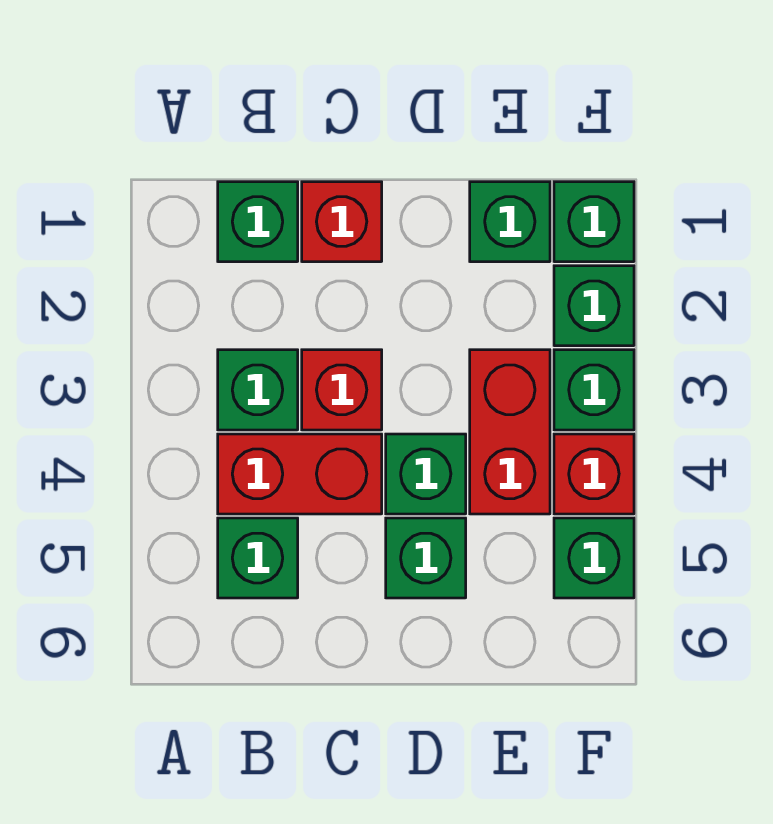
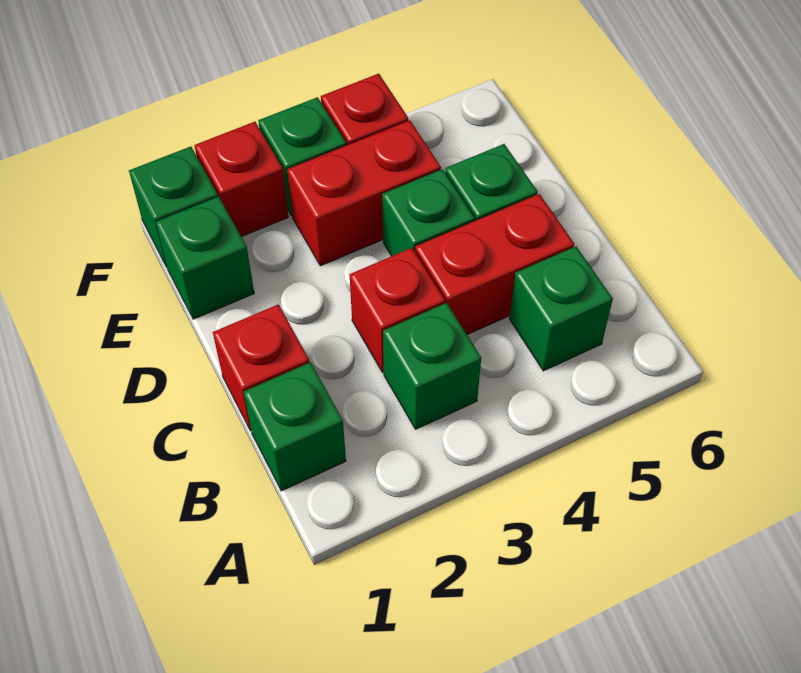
red brick B4:C4 level 1 -> red brick C4:C5 level 1
green brick F2 level 1 -> red brick F2 level 1
green brick F5 level 1 -> none

